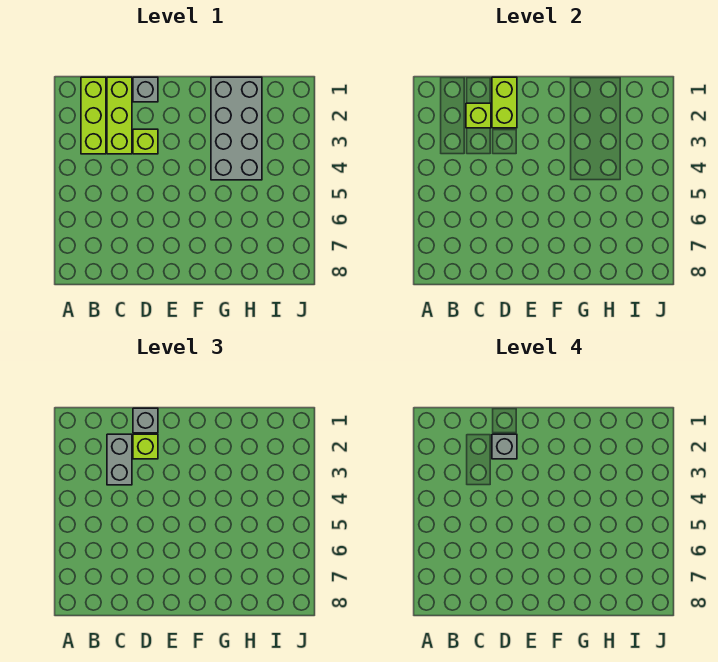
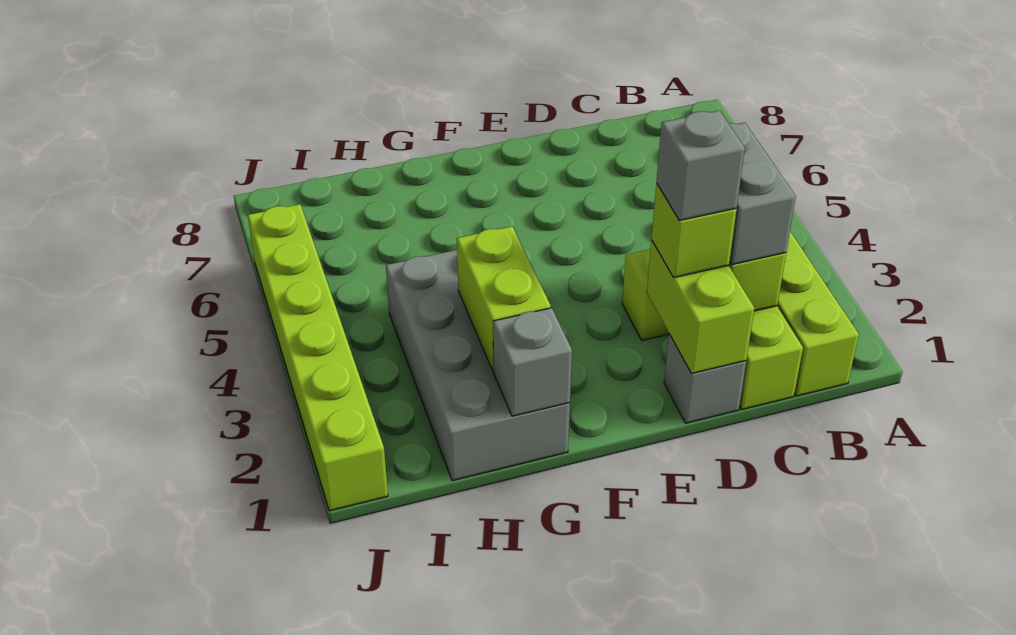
grey brick D1 level 3 -> grey brick G1 level 2
none -> lime brick G2:G3 level 2
none -> lime brick J1:J6 level 1

